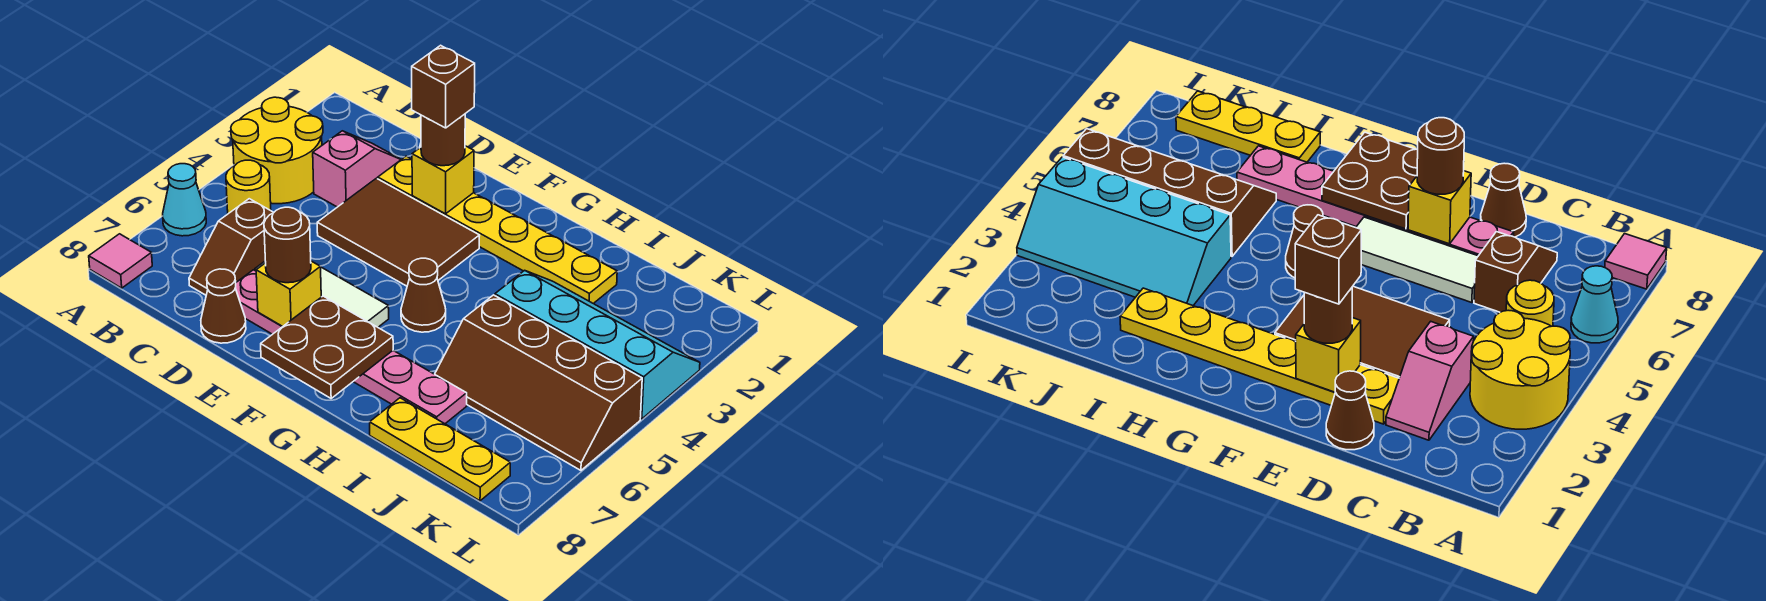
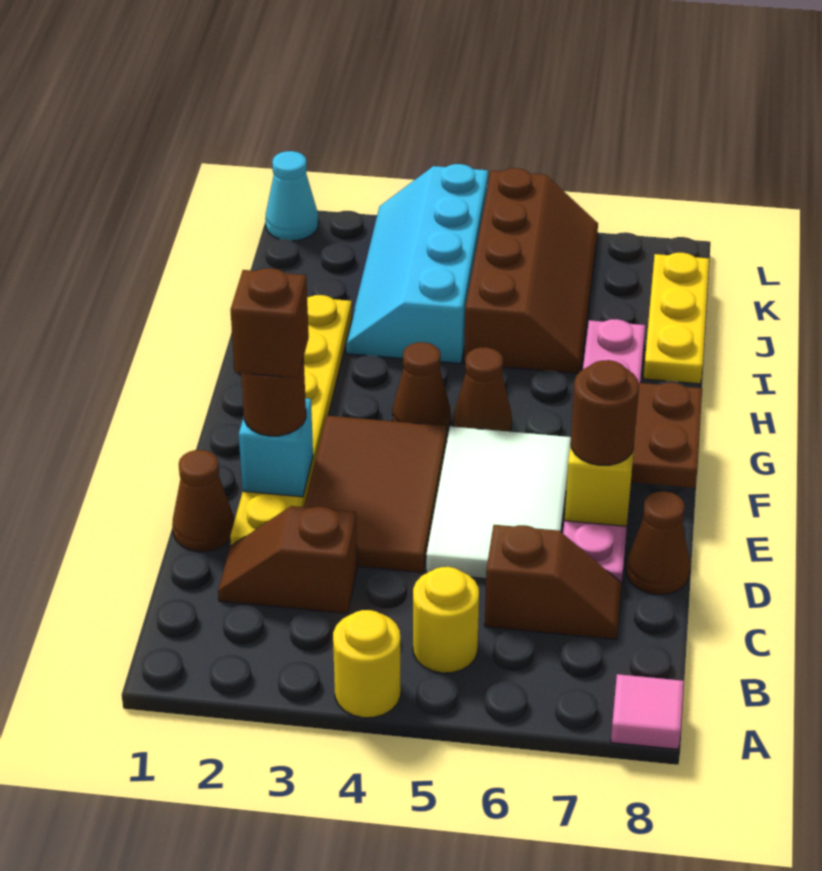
yellow round brick A3:B4 level 1 -> yellow round brick A4 level 1
cyan cone A6 level 1 -> cyan cone L1 level 1
pink slope C2:C3 level 1 top 3 -> brown slope C2:C3 level 1 top 3
white tile D6:F6 level 1 -> white tile D5:F6 level 1
yellow brick E2 level 2 -> cyan brick E2 level 2
none -> brown cone G4 level 1

